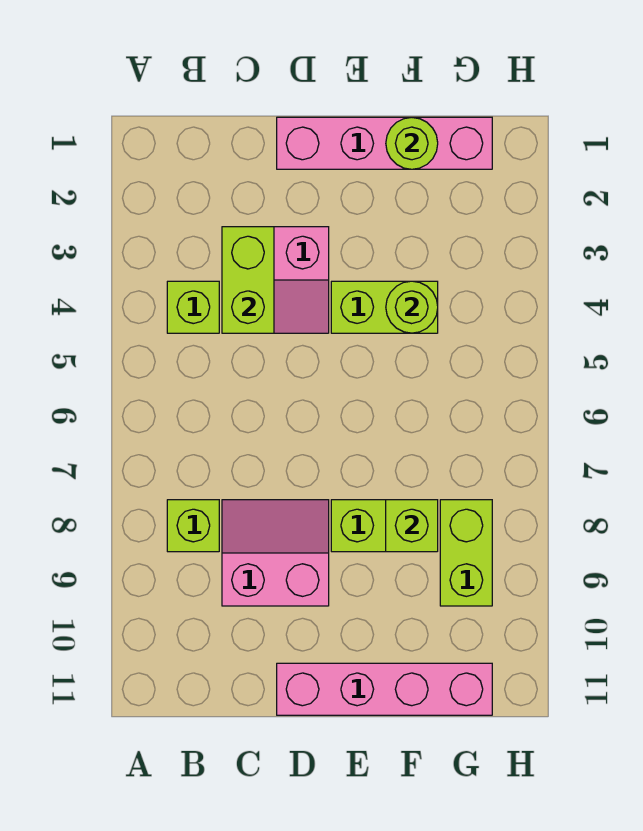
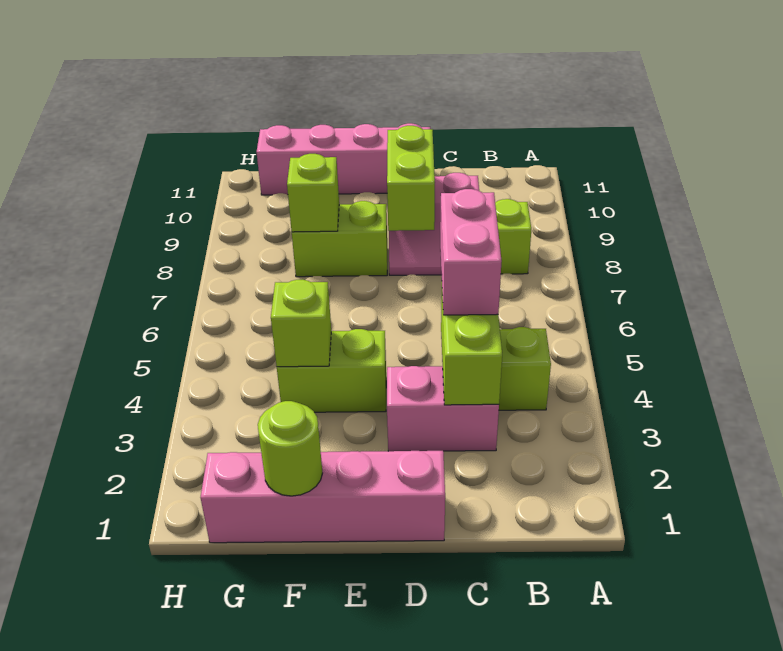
none -> pink brick C4:C5 level 3
lime round brick F4 level 2 -> lime brick F4 level 2
lime brick G8:G9 level 1 -> lime brick D8:D9 level 2

